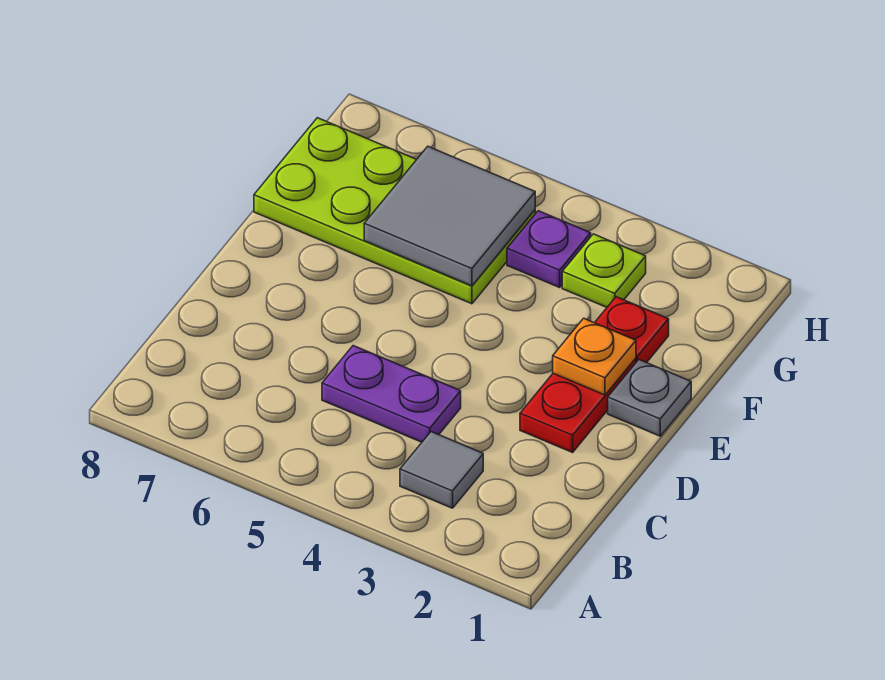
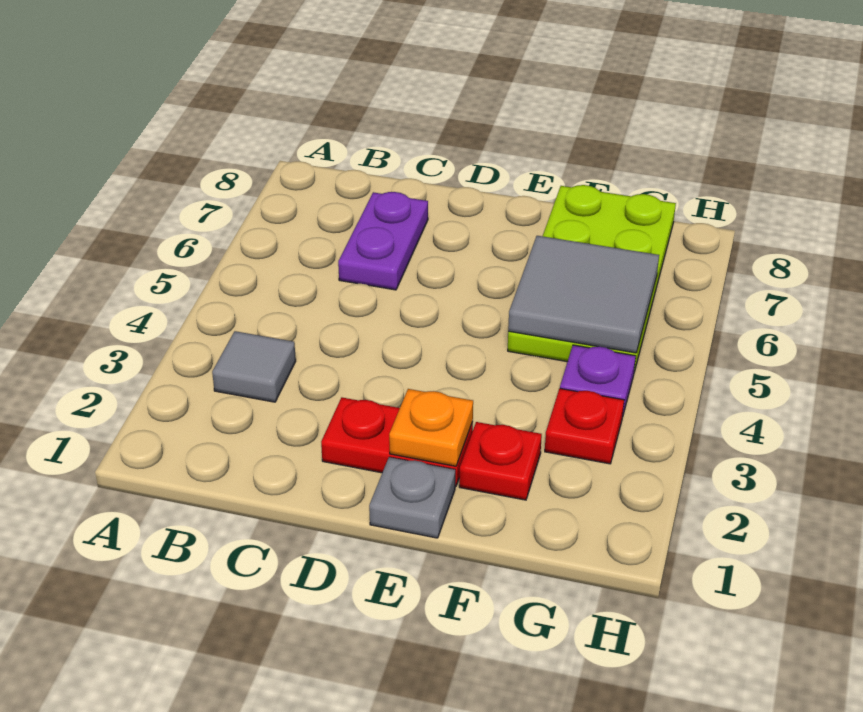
purple plate C4:C5 level 1 -> purple plate C6:C7 level 1
lime plate G3 level 1 -> red plate G3 level 1

